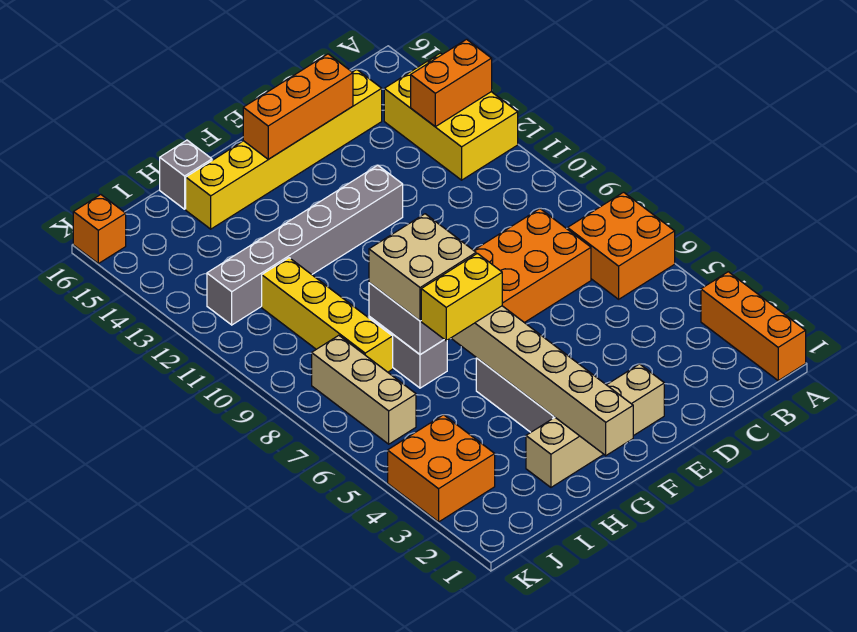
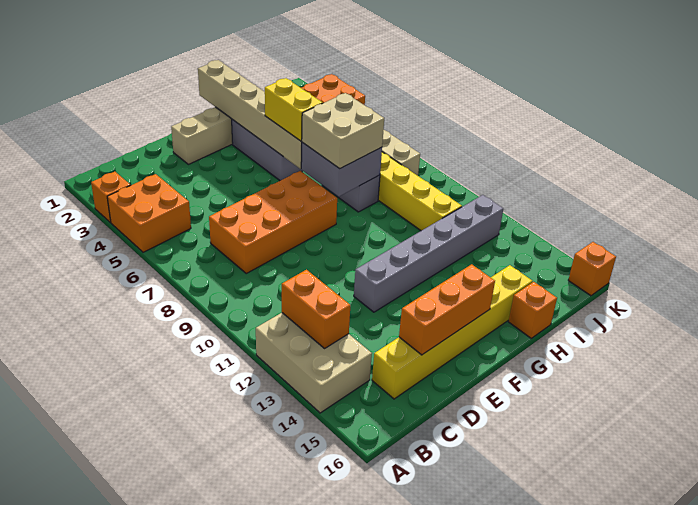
orange brick A1:A3 level 1 -> orange brick A3 level 1
orange brick A6:B7 level 1 -> orange brick A4:B5 level 1
yellow brick A12:B14 level 1 -> tan brick A12:B14 level 1
orange brick A13:B13 level 2 -> orange brick B12:B13 level 2
yellow brick G6:H6 level 3 -> yellow brick G5:G6 level 3
grey brick H16 level 1 -> orange brick H16 level 1

